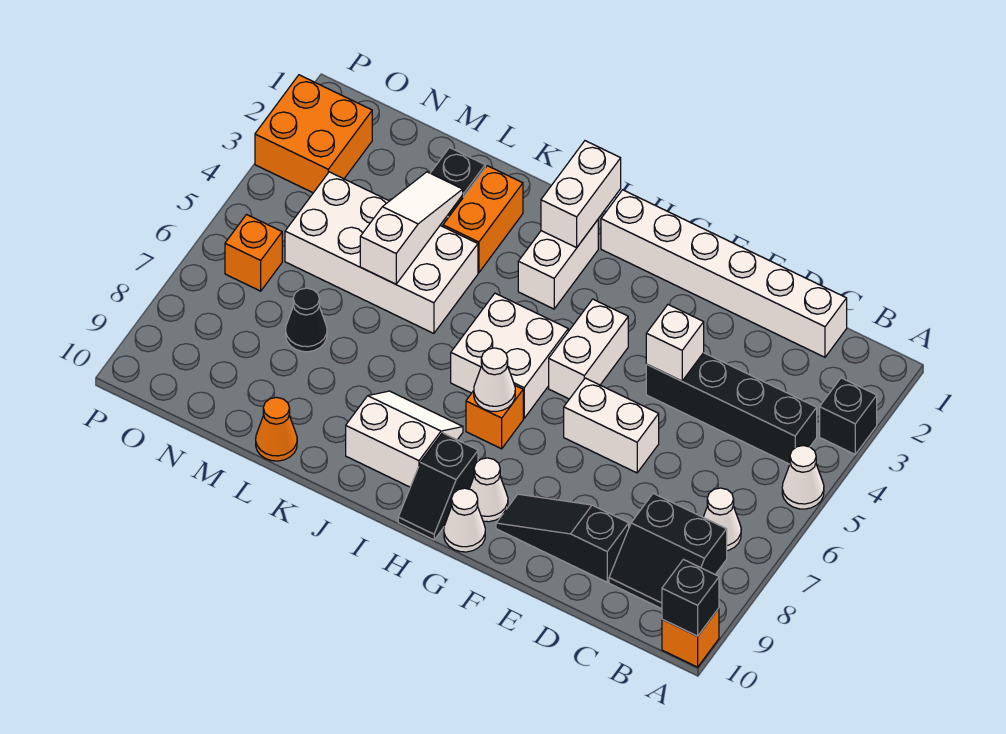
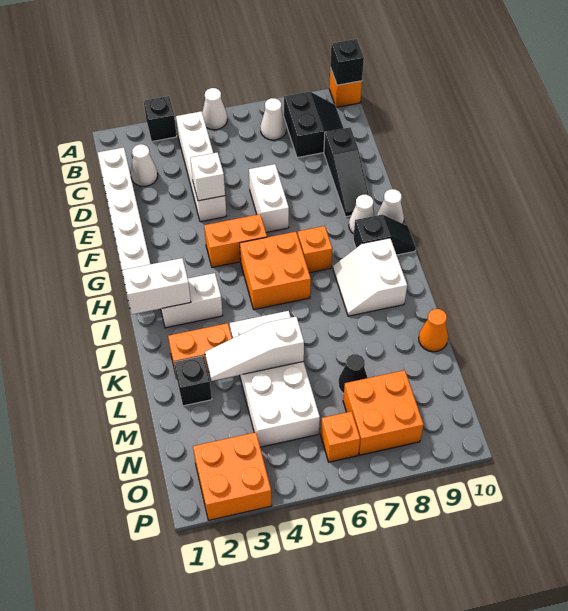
black brick B4:E4 level 1 -> white brick B4:E4 level 1
white brick G4:G5 level 1 -> orange brick G4:G5 level 1
white brick H5:I6 level 1 -> orange brick H5:I6 level 1
white cone H7 level 2 -> white cone C2 level 1
none -> orange brick N7:O8 level 1

